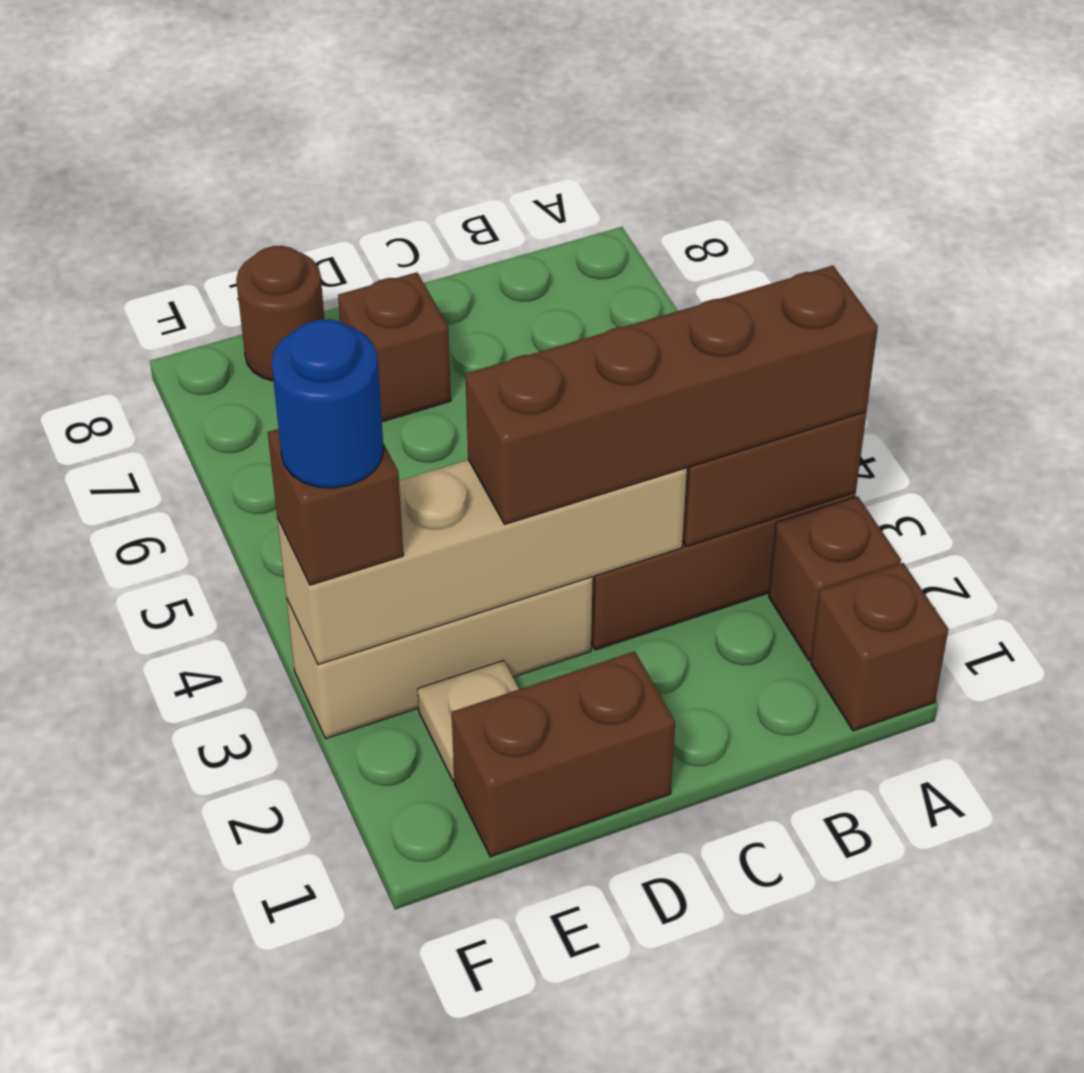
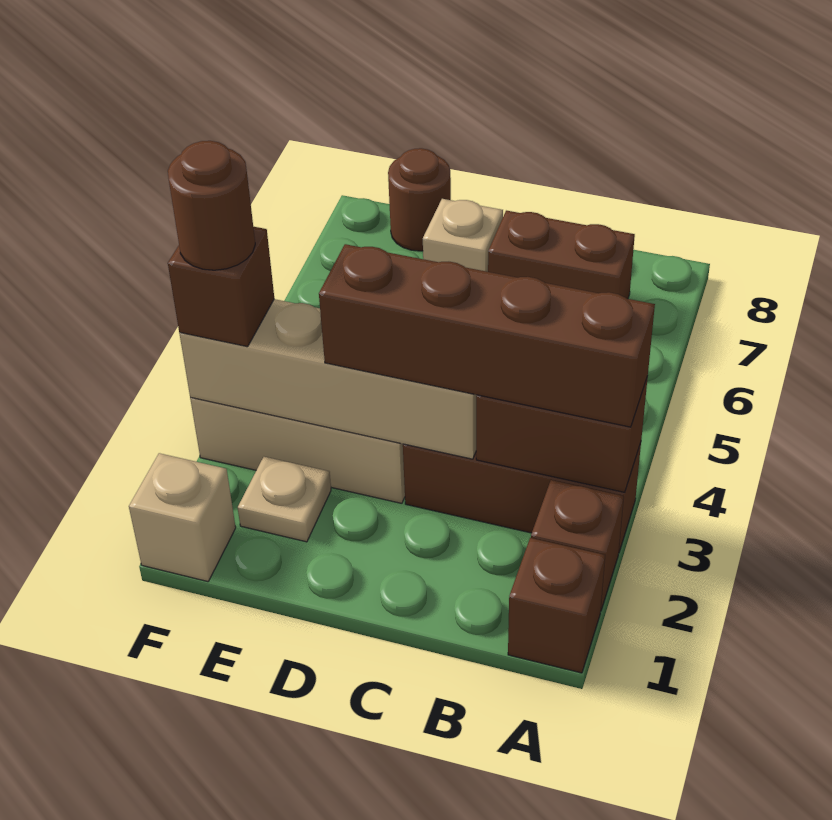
brown brick D1:E1 level 1 -> brown brick B7:C7 level 1
brown brick D7 level 1 -> tan brick D7 level 1
none -> tan brick F1 level 1
blue round brick F3 level 4 -> brown round brick F3 level 4

